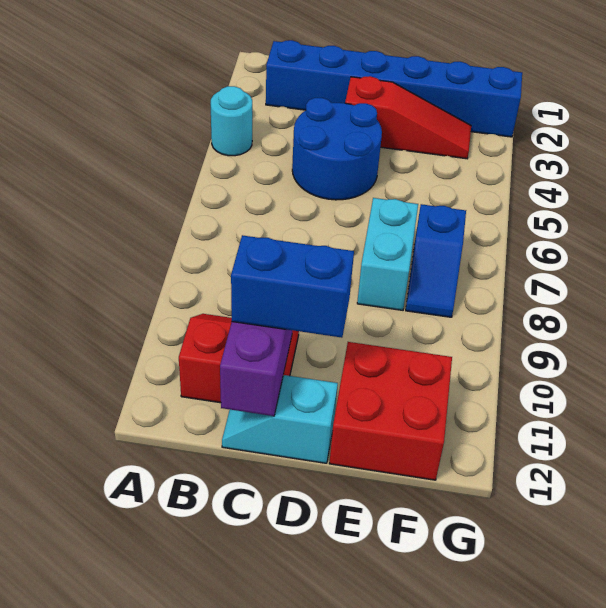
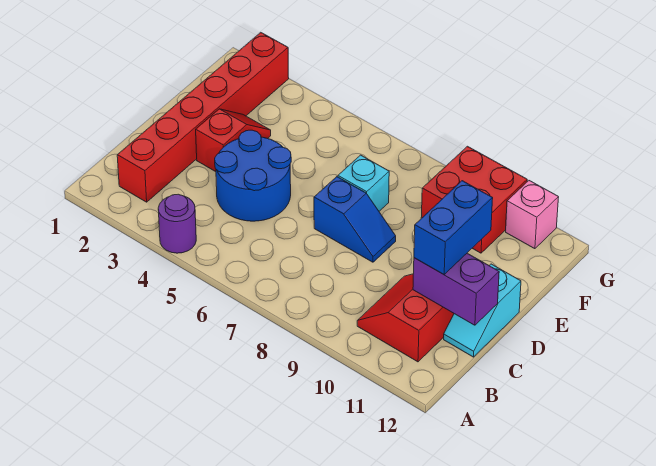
cyan round brick A4 level 1 -> purple round brick A4 level 1
blue brick B2:G2 level 1 -> red brick B2:G2 level 1
red slope D3:F3 level 1 top D -> red slope D3:E3 level 1 top D
cyan brick E7:E8 level 1 -> cyan brick E7 level 1
red brick E11:F12 level 1 -> red brick F9:G10 level 1
blue slope F7:F8 level 1 top 7 -> blue slope D7:D8 level 1 top 7
none -> pink brick G11 level 1

